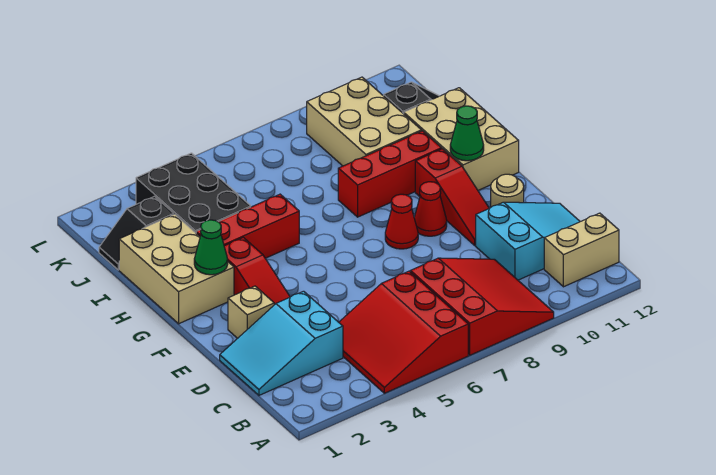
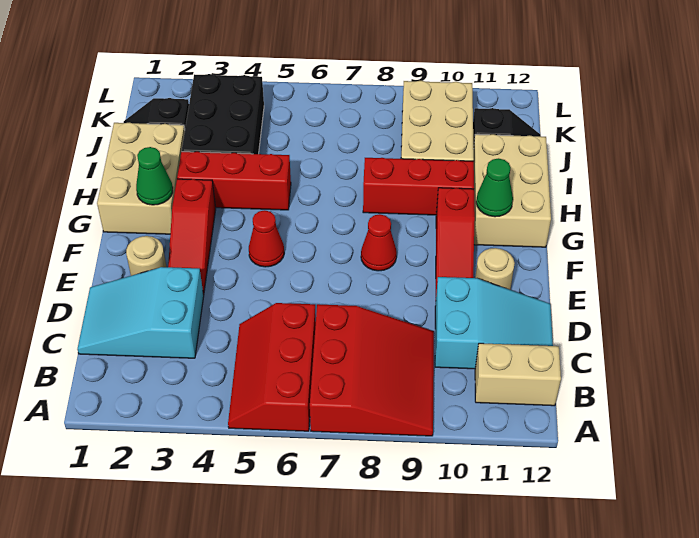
red slope A4:C6 level 1 top 6 -> red slope A5:C6 level 1 top 6
tan brick E2 level 1 -> tan round brick E2 level 1
red cone F9 level 1 -> red cone F5 level 1

